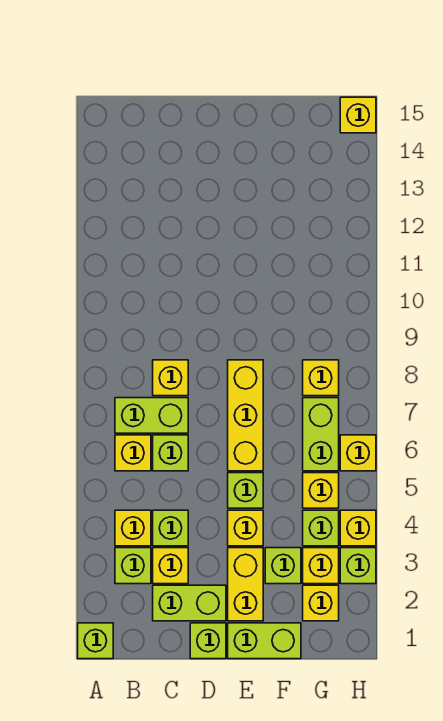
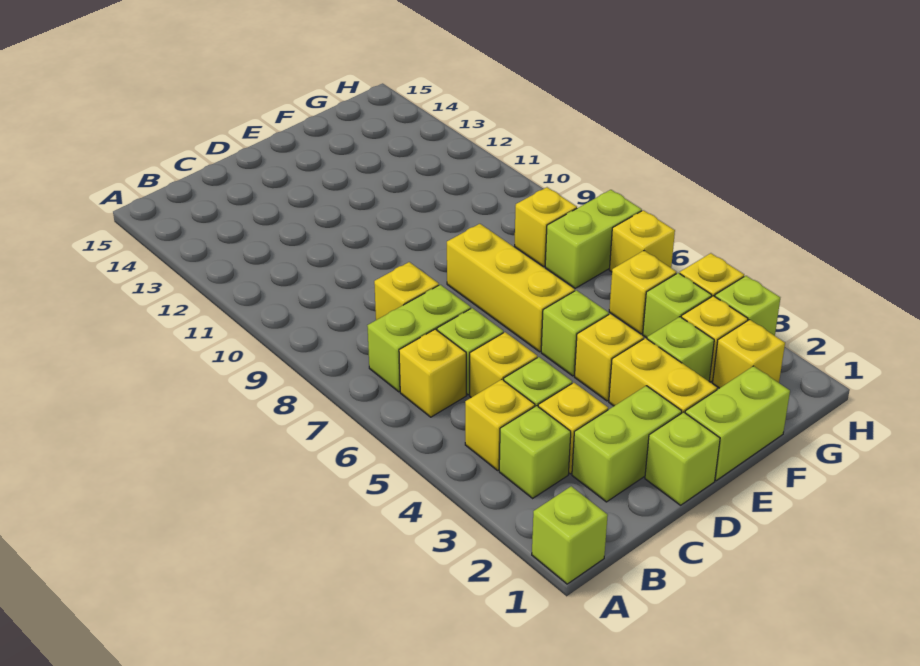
lime brick G6:G7 level 1 -> lime brick G7:H7 level 1
yellow brick H15 level 1 -> yellow brick C5 level 1

